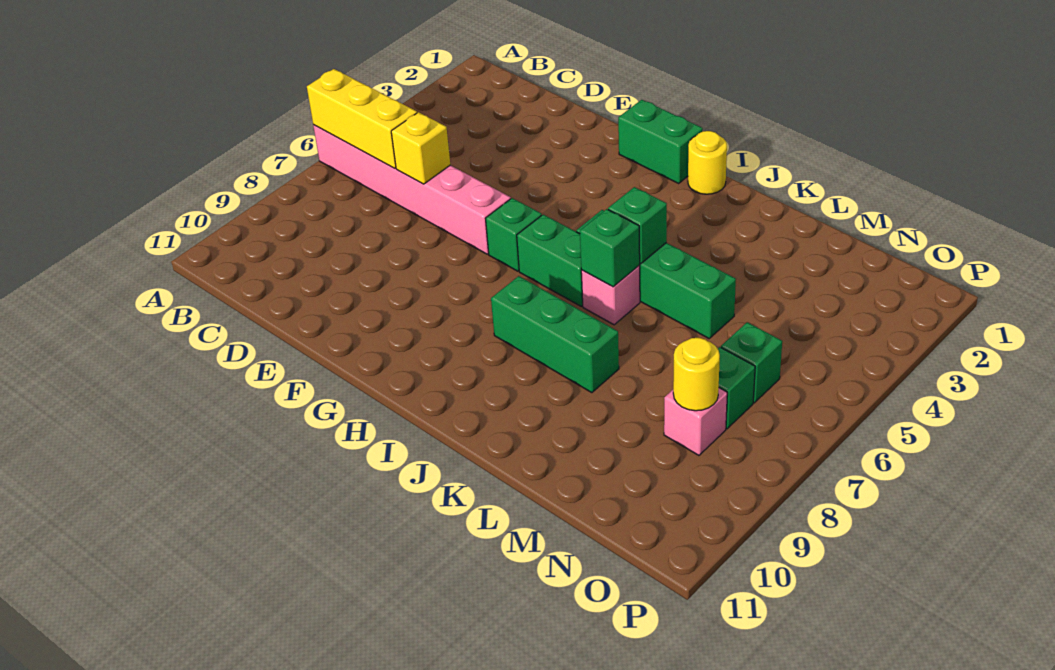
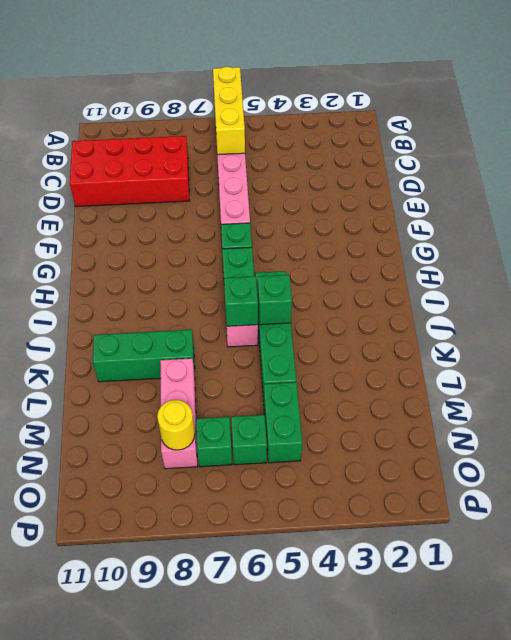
none -> red brick C8:D11 level 1
yellow brick D6 level 2 -> none
green brick G1:H1 level 1 -> green brick M5:N5 level 1
yellow round brick I1 level 1 -> none
green brick I8:K8 level 1 -> green brick K8:K10 level 1
pink brick N8 level 1 -> pink brick L8:N8 level 1

